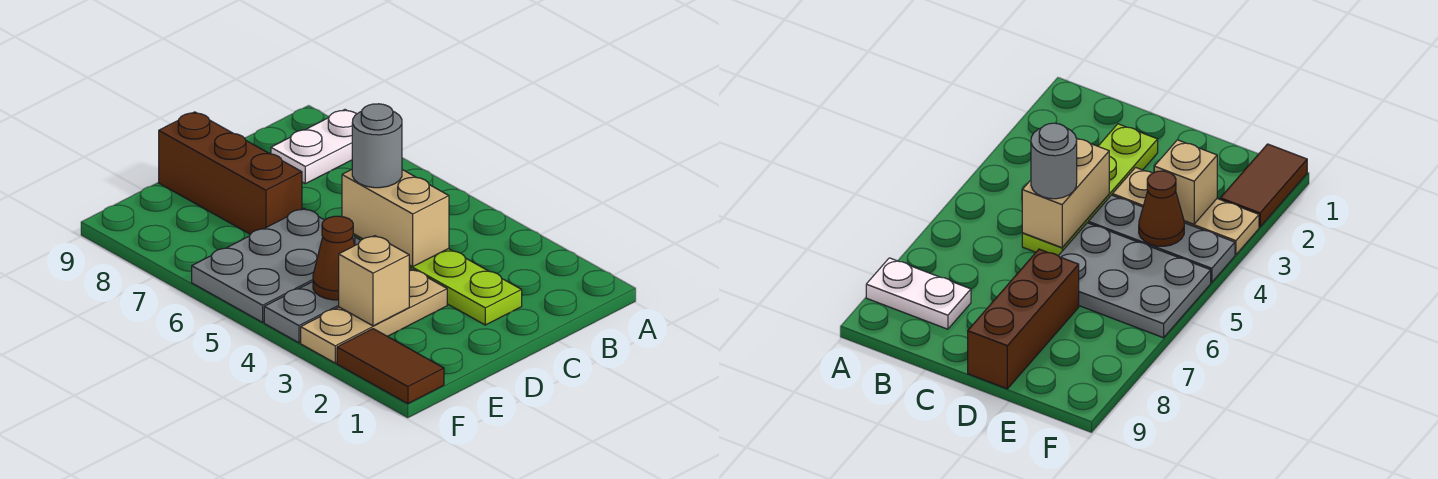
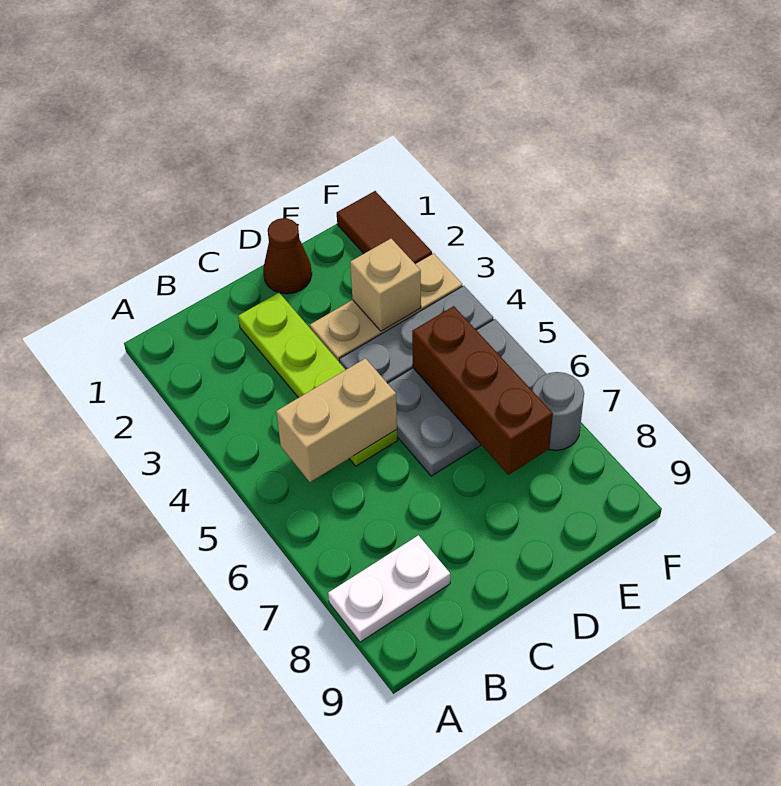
tan brick C4:C5 level 2 -> tan brick B5:C5 level 2
grey round brick C5 level 3 -> grey round brick F7 level 1
brown brick D7:D9 level 1 -> brown brick E5:E7 level 2
brown cone E4 level 2 -> brown cone D1 level 1

